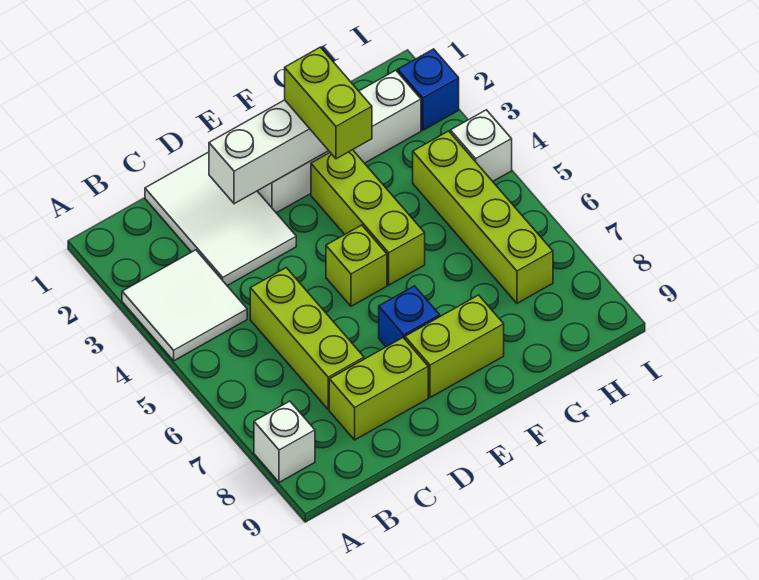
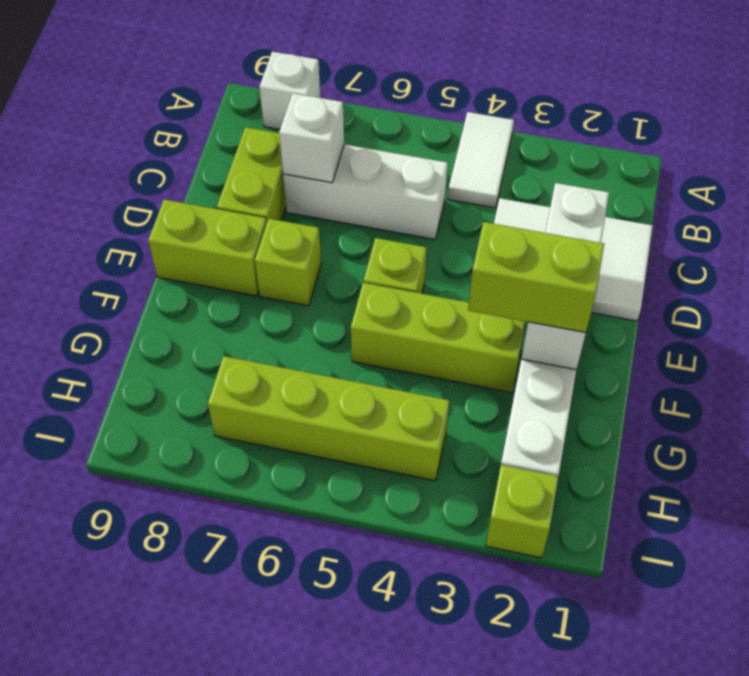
white tile A3:B4 level 1 -> white tile A4:B4 level 1
lime brick C5:C7 level 1 -> white brick C5:C7 level 1
blue brick E7 level 1 -> lime brick E7 level 1
lime brick E8:F8 level 1 -> lime brick E8:E9 level 1
blue brick I2 level 1 -> lime brick I2 level 1
white brick I4 level 1 -> white brick C7 level 2

